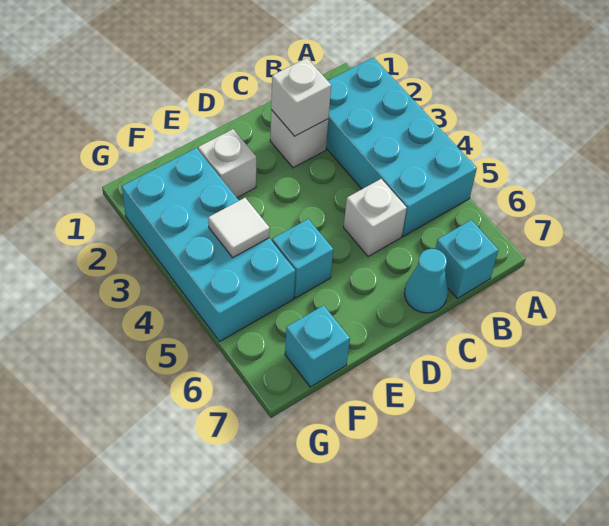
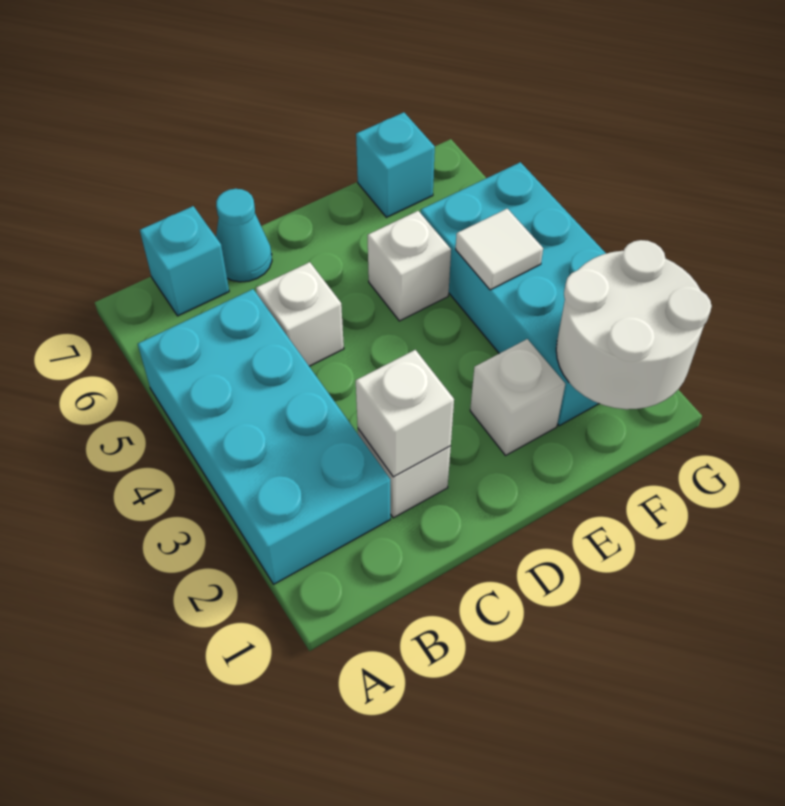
cyan brick E5 level 1 -> white brick E5 level 1
none -> white round brick F1:G2 level 2

